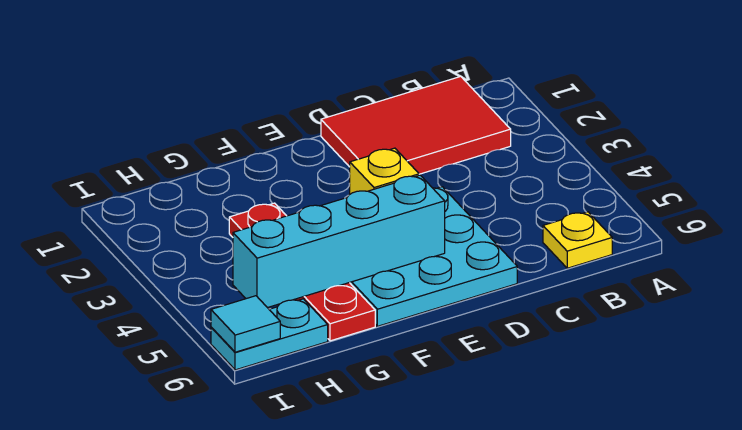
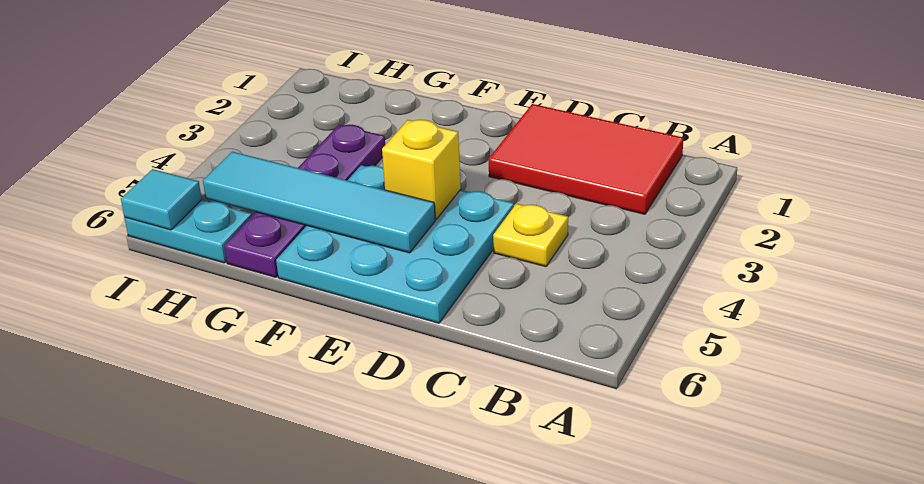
yellow plate B6 level 1 -> yellow plate C4 level 1
cyan brick E5:H5 level 2 -> cyan tile E5:H5 level 2
red plate G3:G6 level 1 -> purple plate G3:G6 level 1

